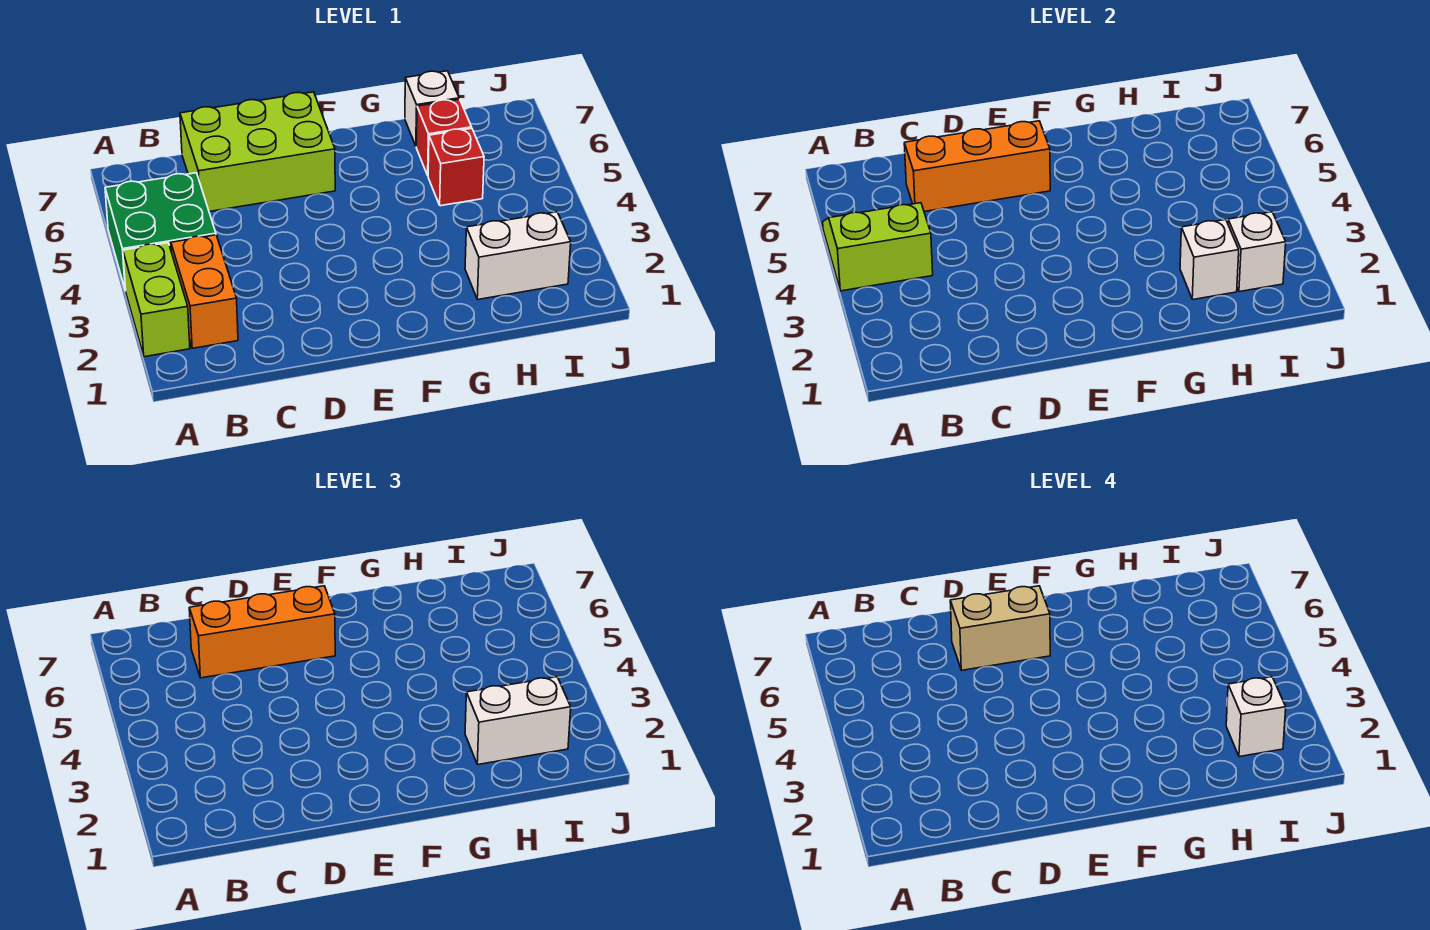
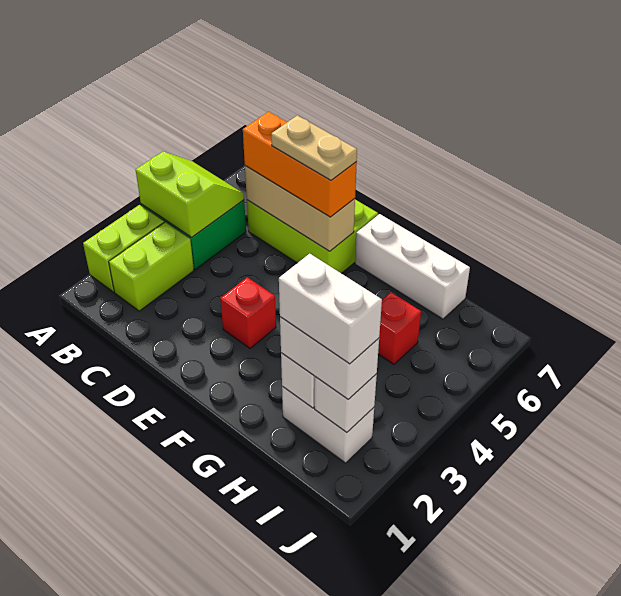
orange brick B2:B3 level 1 -> lime brick B2:B3 level 1
orange brick C6:E6 level 2 -> tan brick C6:E6 level 2
tan brick D6:E6 level 4 -> tan plate D6:E6 level 4
red brick H6 level 1 -> red brick E3 level 1
white brick H7 level 1 -> white brick F7:H7 level 1
white brick I2 level 4 -> white brick H2:I2 level 4

